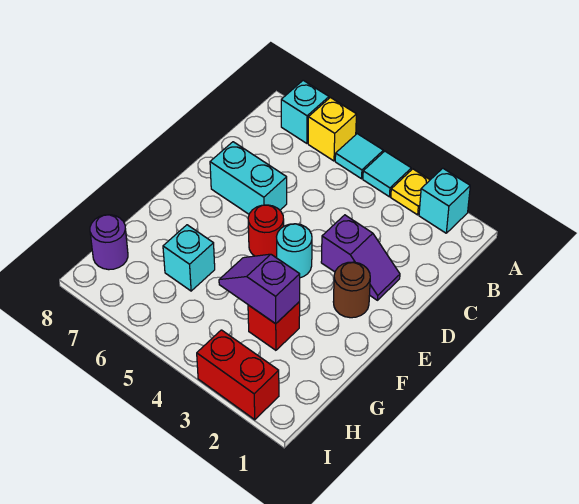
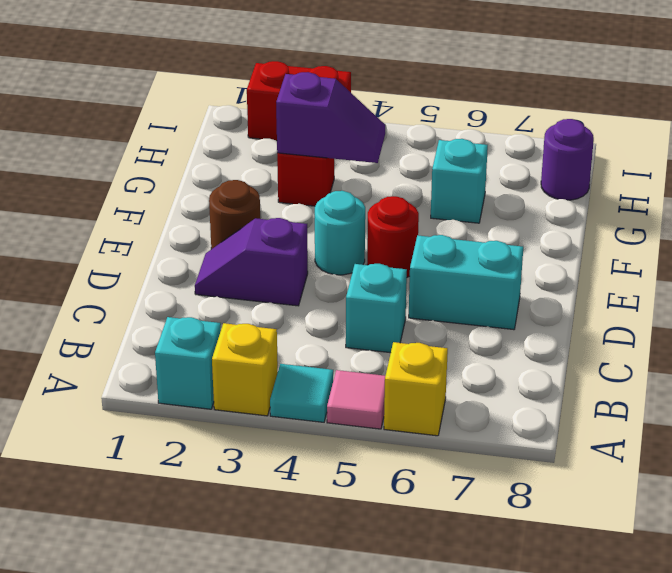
yellow plate A3 level 1 -> yellow brick A3 level 1
cyan tile A5 level 1 -> pink tile A5 level 1
cyan brick A7 level 1 -> cyan brick C5 level 1

